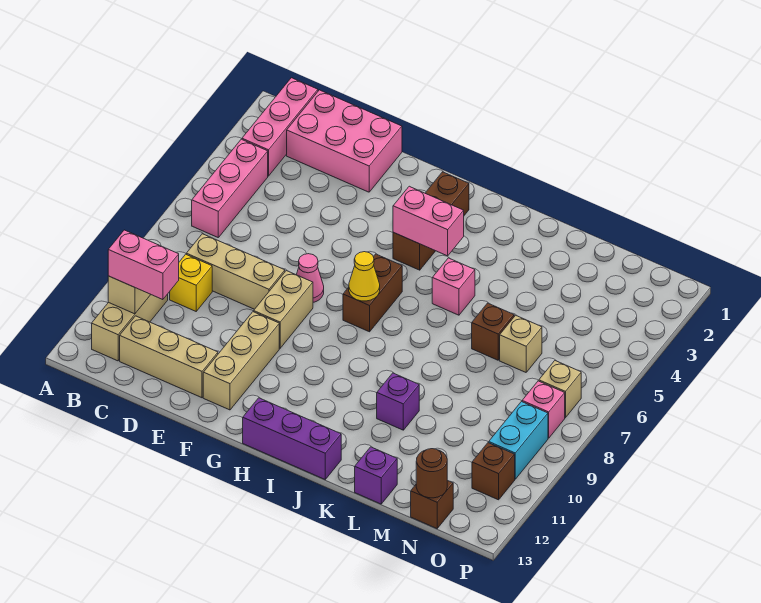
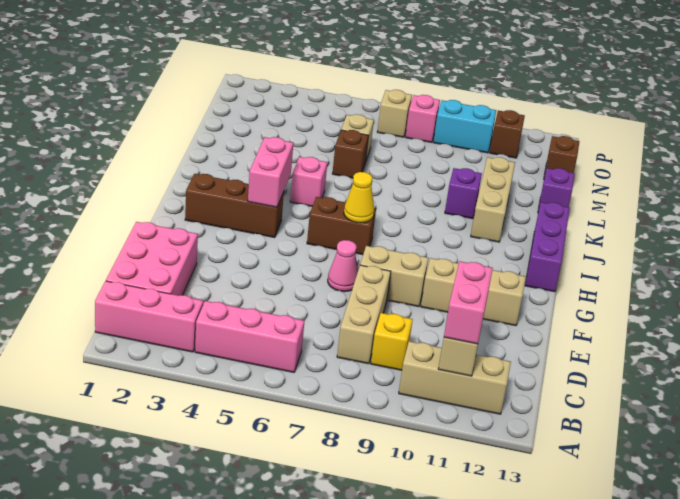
tan brick C12:E12 level 1 -> tan brick J11:L11 level 1
brown round brick N13 level 2 -> none

